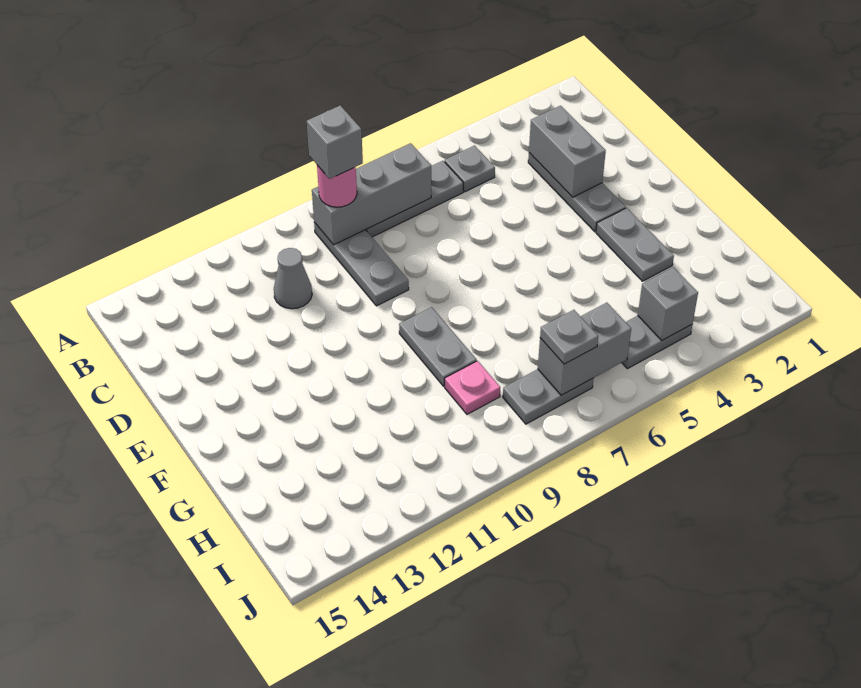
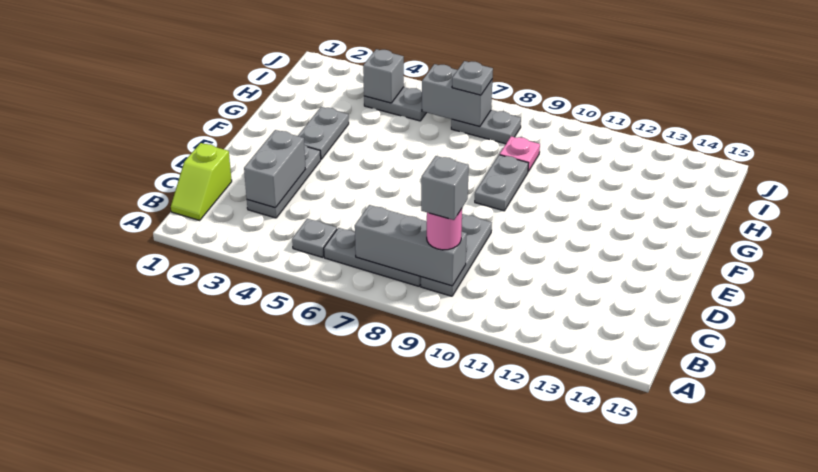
none -> lime slope B1:C1 level 1 top C
grey cone C11 level 1 -> none

